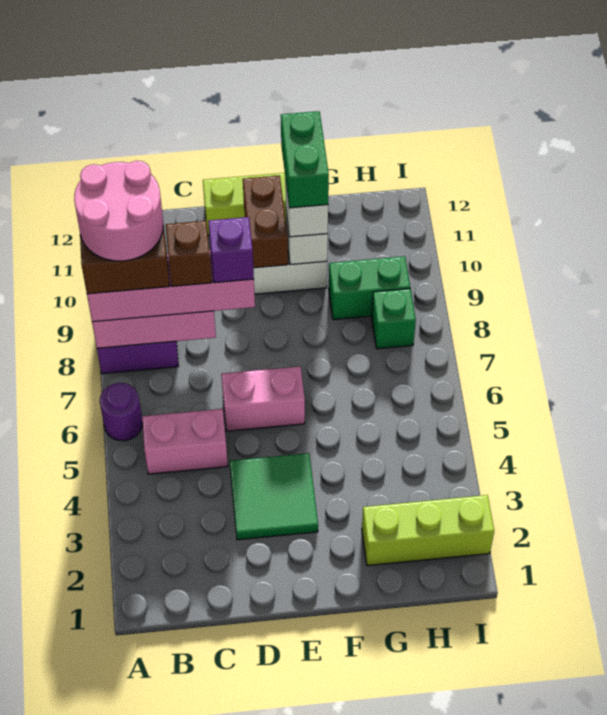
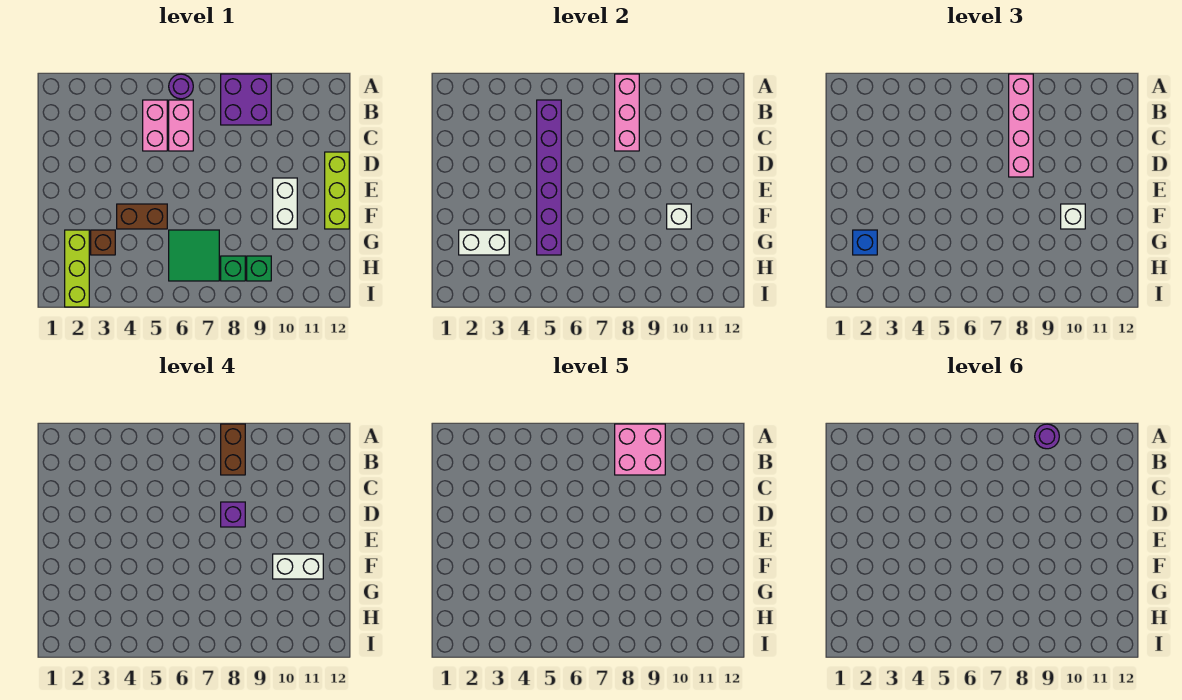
pink round brick A8:B9 level 5 -> pink brick A8:B9 level 5
none -> purple round brick A9 level 6
none -> purple brick B5:G5 level 2
brown brick C8 level 4 -> brown brick G3 level 1
green tile D3:E4 level 1 -> green tile G6:H7 level 1
pink brick D6:E6 level 1 -> pink brick B6:C6 level 1
brown brick E10:E11 level 2 -> brown brick F4:F5 level 1
green brick F10:F11 level 4 -> white brick F10:F11 level 4
none -> white brick G2:G3 level 2
none -> blue brick G2 level 3
green brick G9:H9 level 1 -> green brick H9 level 1

